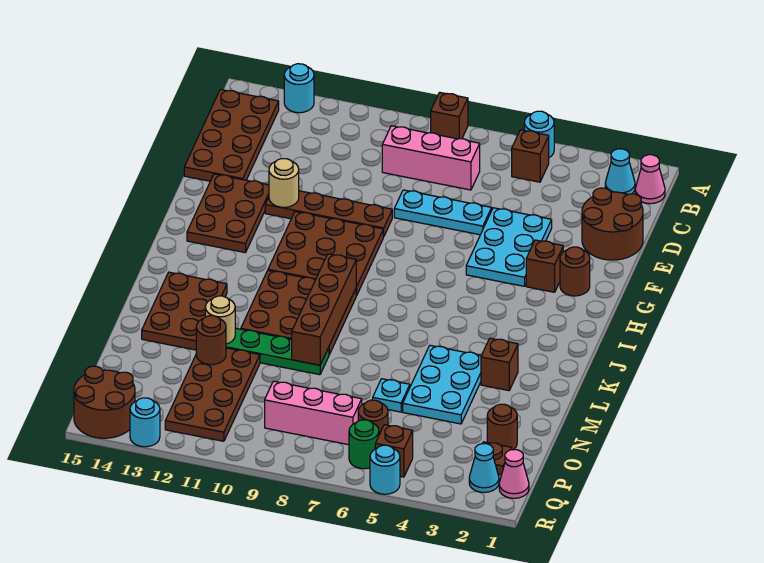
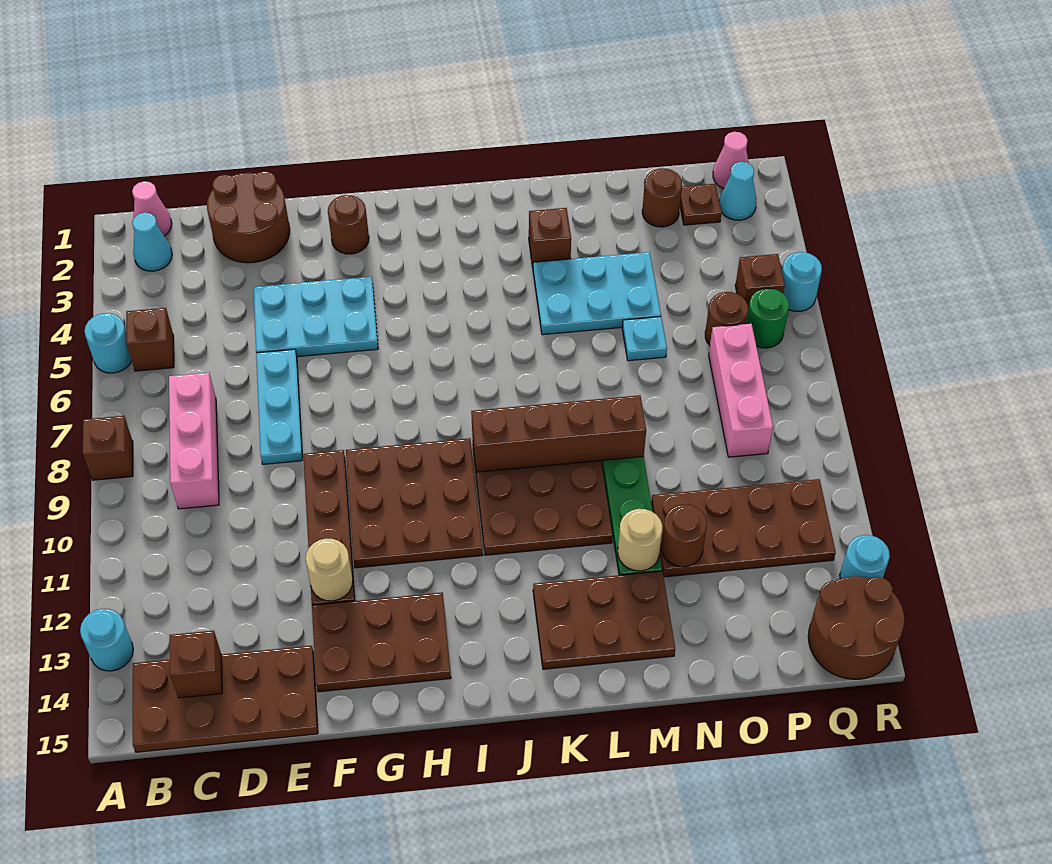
brown brick G3 level 1 -> brown brick C14 level 2

